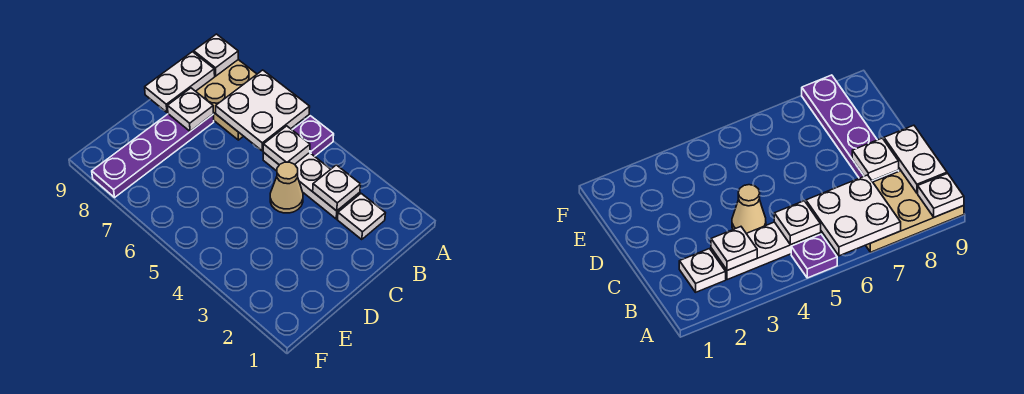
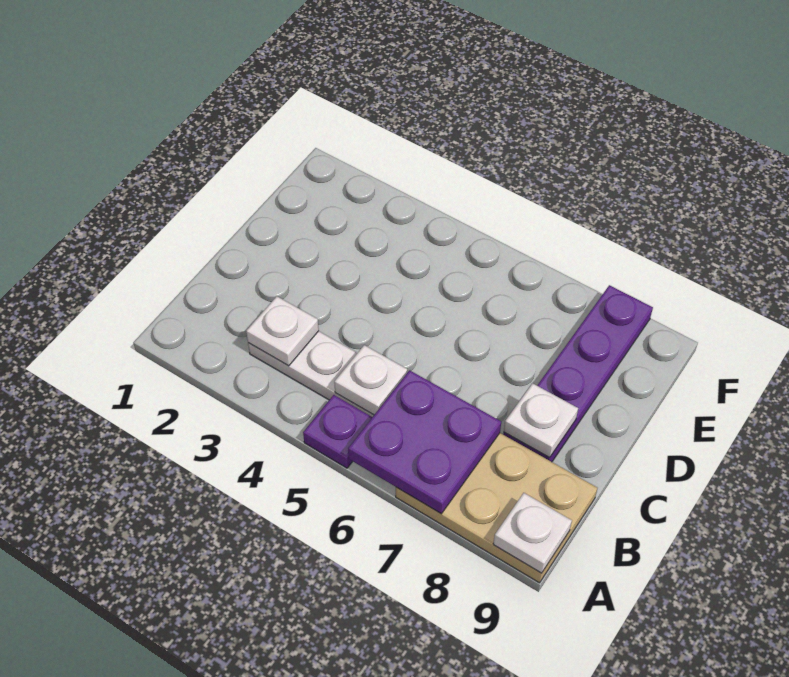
white plate A6:B7 level 2 -> purple plate A6:B7 level 2
white plate B2 level 1 -> none
white plate B9:C9 level 2 -> none
tan cone C4 level 1 -> none

